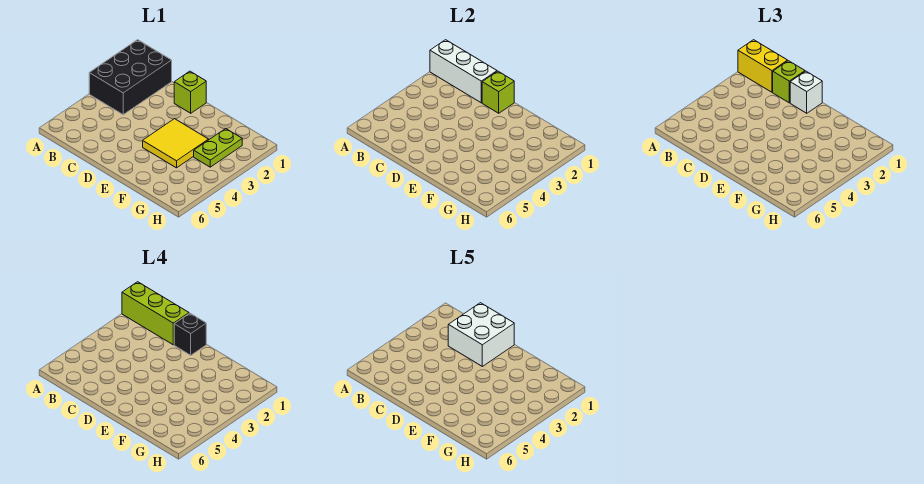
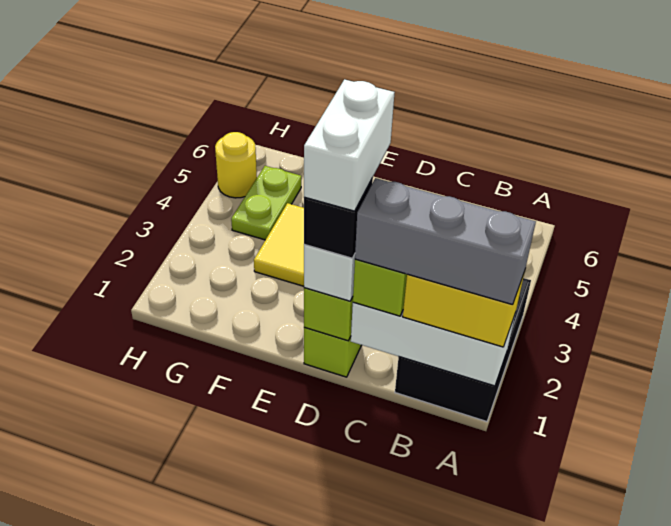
lime brick A1:C1 level 4 -> grey brick A1:C1 level 4
white brick C1:D2 level 5 -> white brick D1:D2 level 5
lime plate G2:G3 level 1 -> lime plate G4:G5 level 1
none -> yellow round brick H5 level 1

